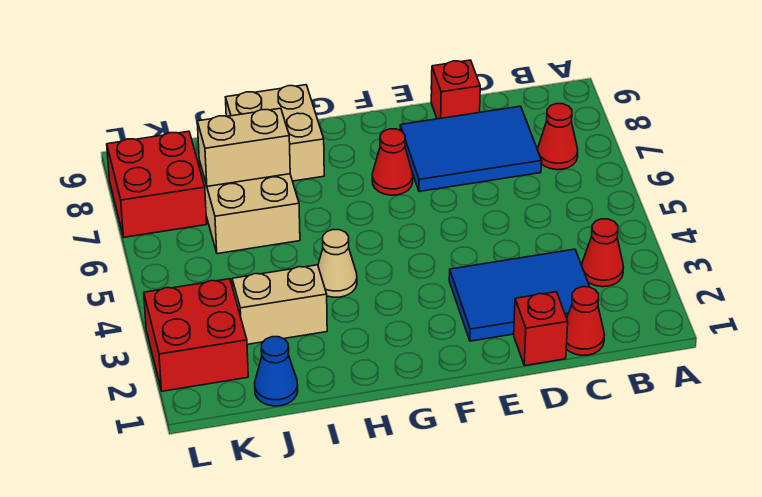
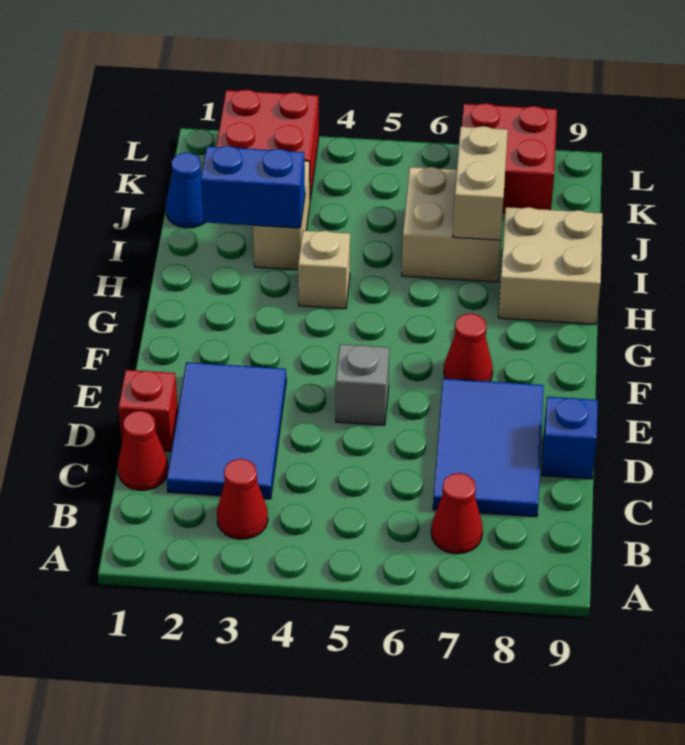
red brick D9 level 1 -> blue brick D9 level 1
none -> grey brick E5 level 1
tan cone H4 level 1 -> tan brick H4 level 1
none -> blue brick I2:I3 level 2

